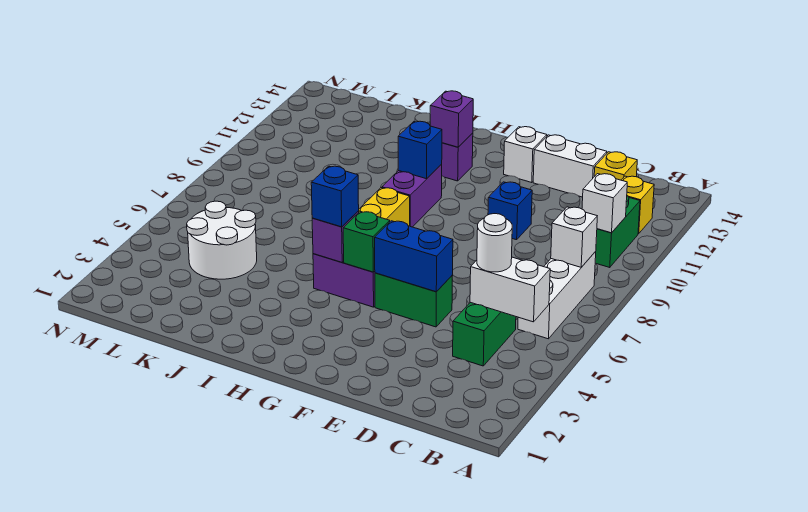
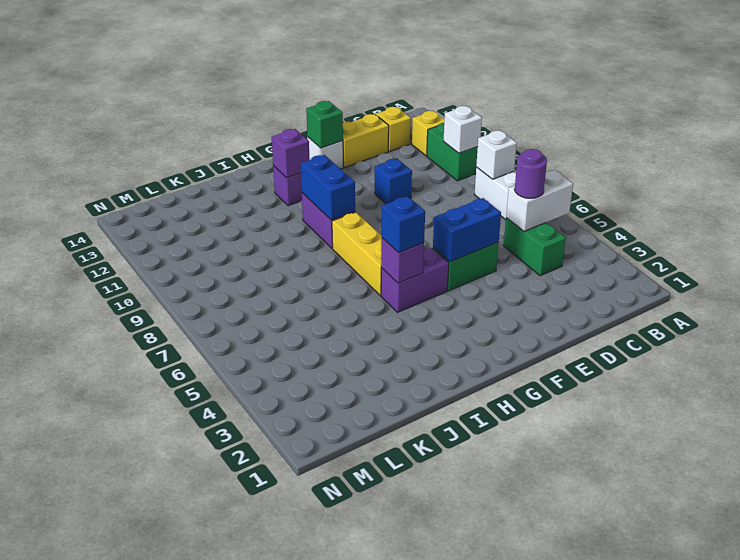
white round brick C5 level 3 -> purple round brick C5 level 3
white brick D13:E13 level 1 -> yellow brick D13:E13 level 1
green brick G5 level 2 -> green brick F13 level 2
blue brick H10 level 2 -> blue brick H9:H10 level 2
white round brick K4:L5 level 1 -> none

